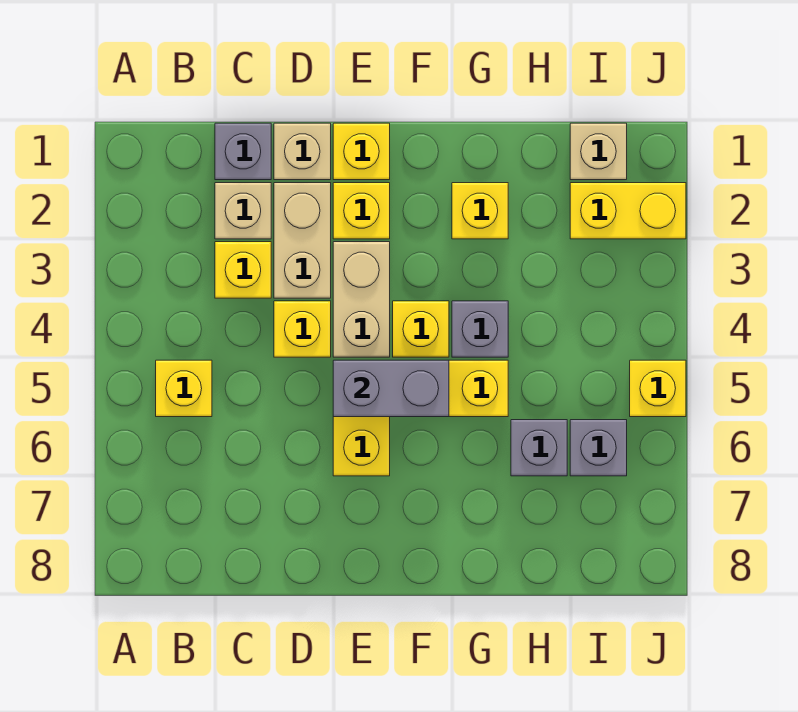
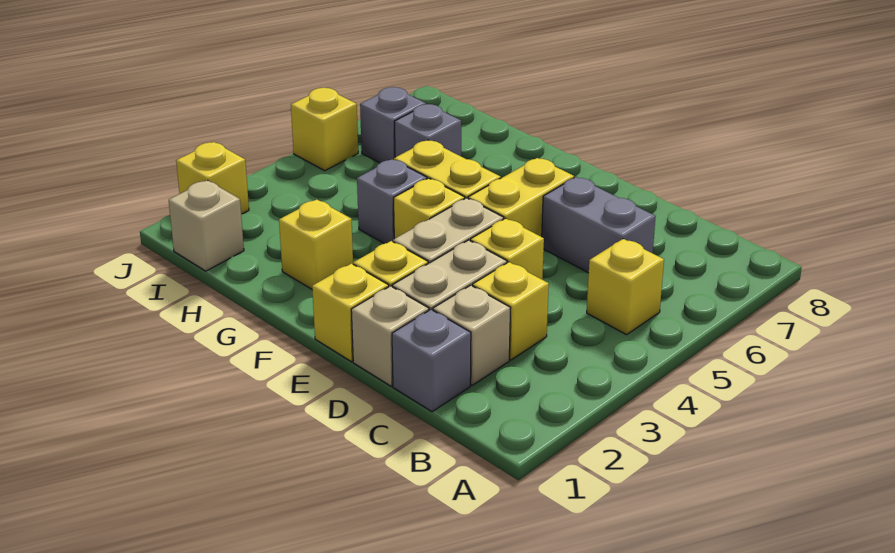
grey brick E5:F5 level 2 -> grey brick C6:D6 level 1
yellow brick I2:J2 level 1 -> yellow brick J2 level 1

